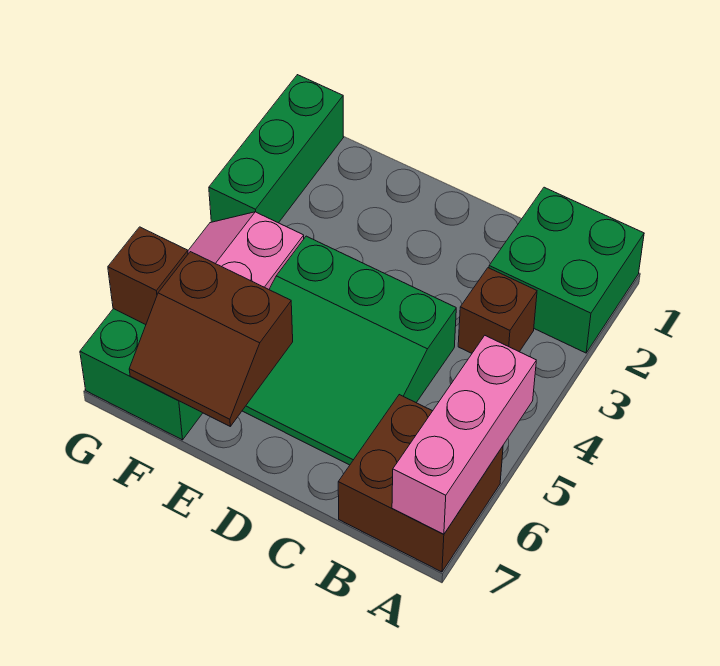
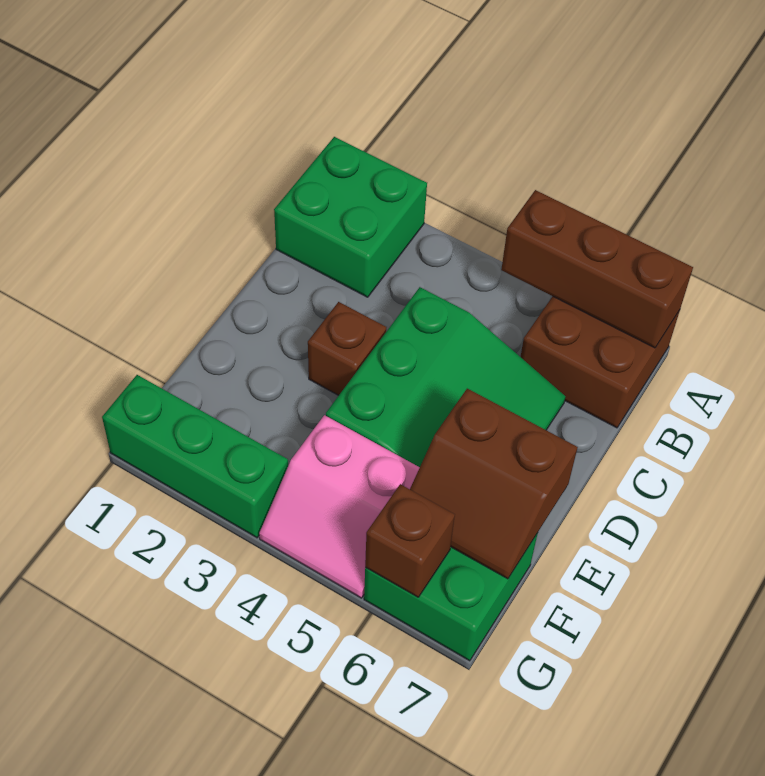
pink brick A5:A7 level 2 -> brown brick A5:A7 level 2
brown brick B3 level 1 -> brown brick D3 level 1
brown slope E6:F7 level 2 top 6 -> brown slope E6:F7 level 2 top E

